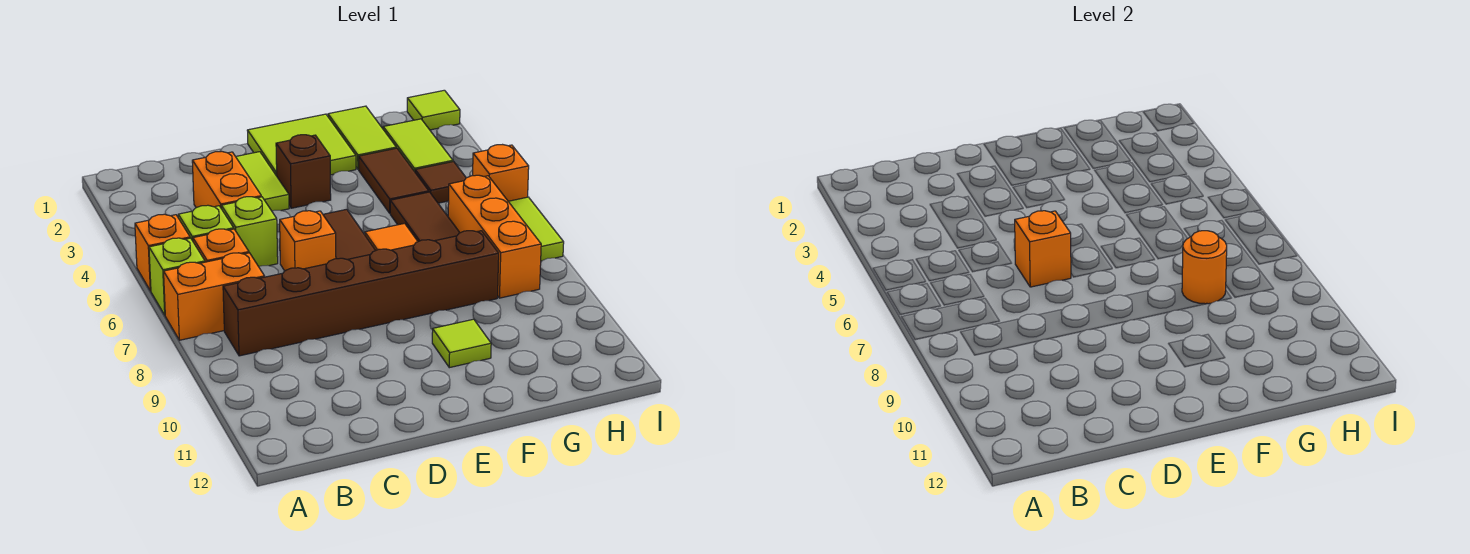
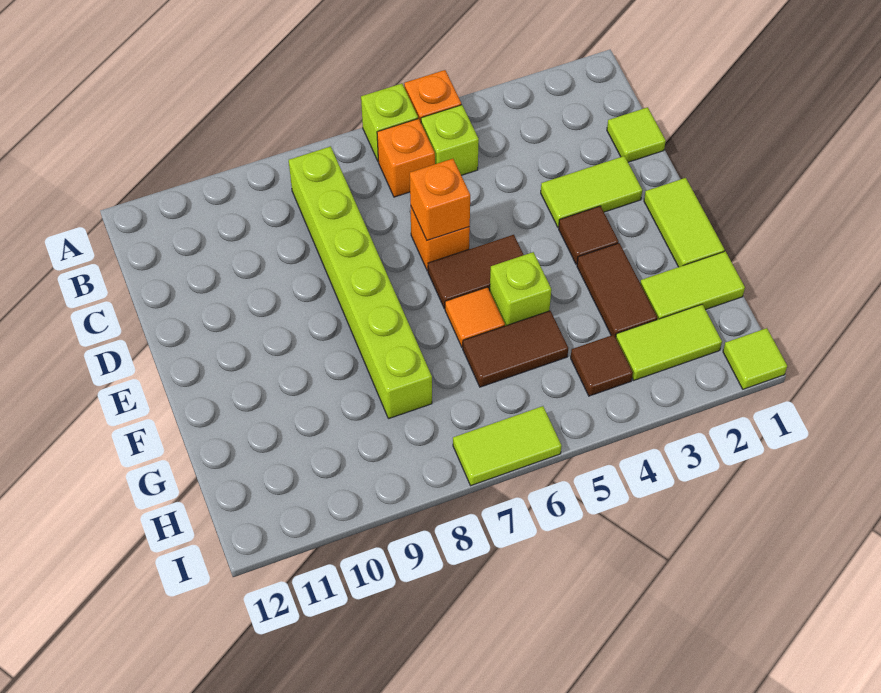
orange brick A7:B7 level 1 -> none
brown brick B8:G8 level 1 -> lime brick B8:G8 level 1
orange brick C3:C4 level 1 -> none
lime brick C5 level 1 -> lime brick F5 level 1
lime tile E1:F2 level 1 -> lime tile E1:F1 level 1
brown brick E3 level 1 -> brown tile E3 level 1
lime tile F10 level 1 -> lime tile C1 level 1
brown tile G3:G4 level 1 -> brown tile F3:G3 level 1
orange round brick G8 level 2 -> none
orange brick H6:H8 level 1 -> none
orange brick I5 level 1 -> none

